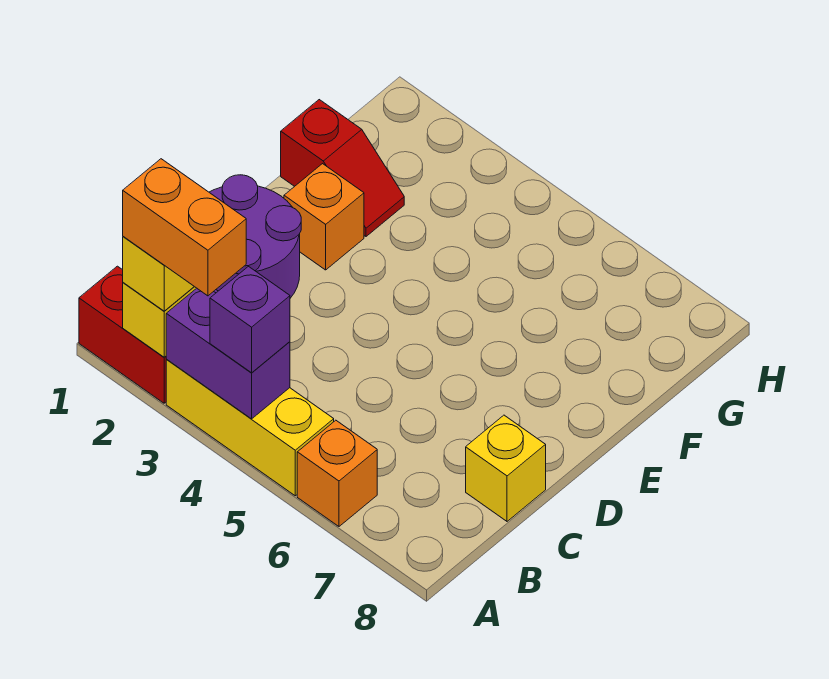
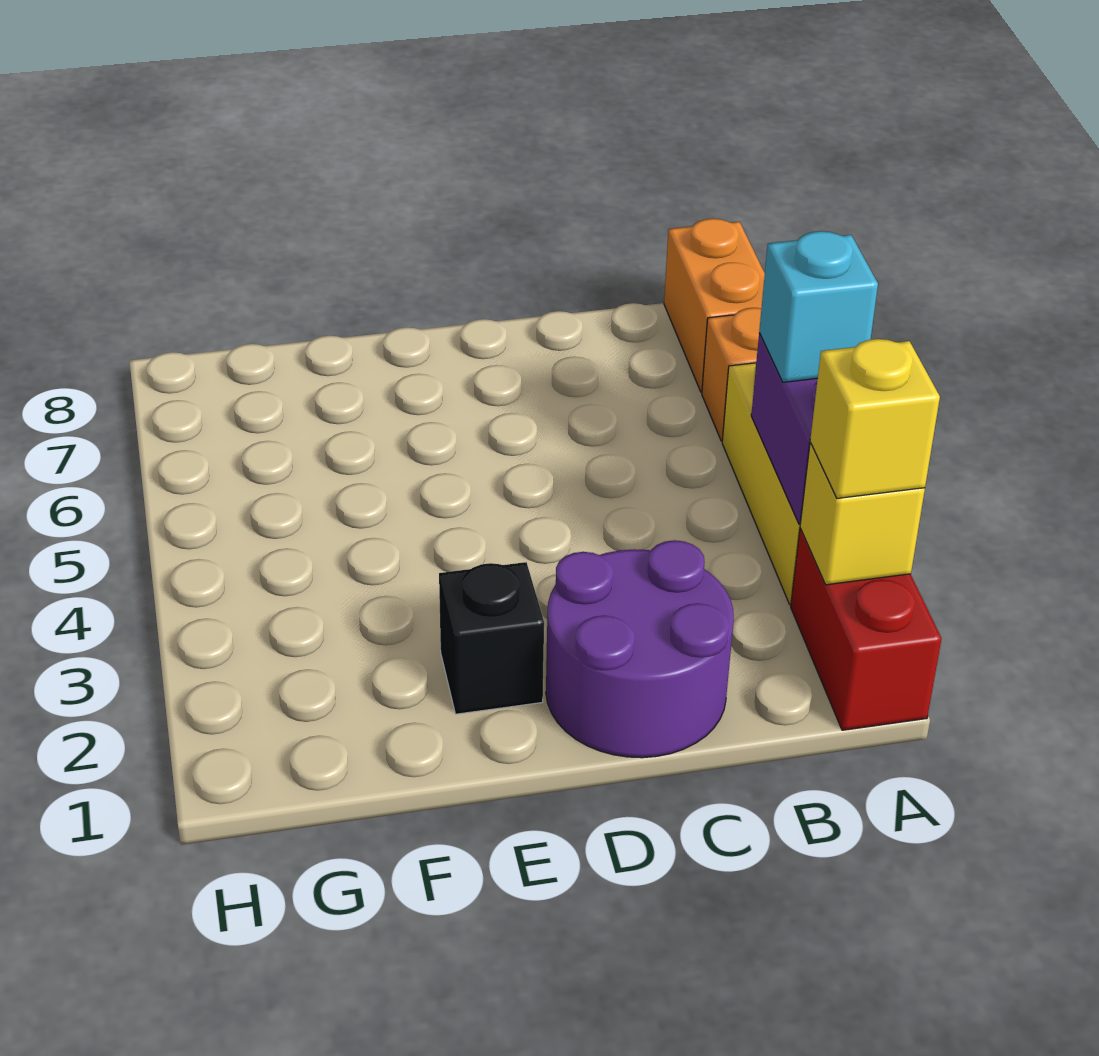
orange brick A2:A3 level 4 -> orange brick A7:A8 level 1
purple brick A4 level 3 -> cyan brick A4 level 3
yellow brick C8 level 1 -> none
orange brick E2 level 1 -> black brick E2 level 1
red slope F1:F2 level 1 top 1 -> none

